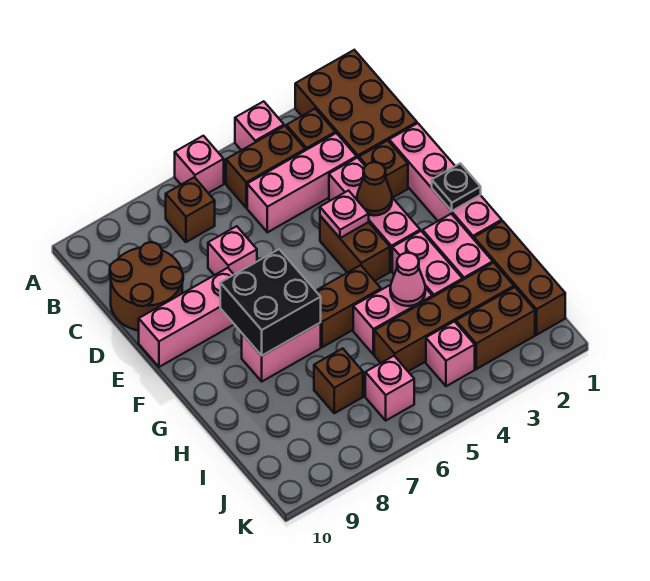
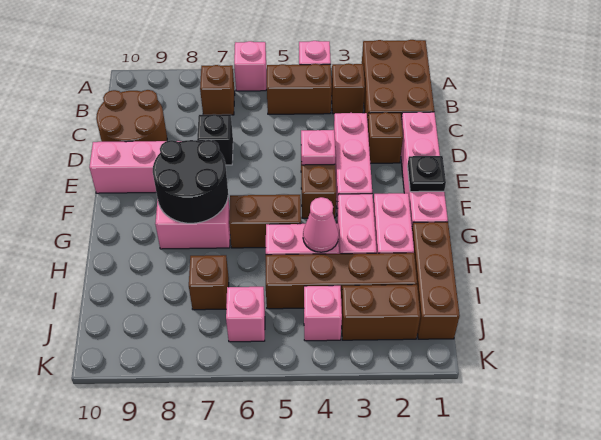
pink brick C3:C5 level 1 -> none
pink brick D7 level 1 -> black brick D7 level 1
brown cone E3 level 2 -> none
black brick F7:G8 level 2 -> black round brick F7:G8 level 2

